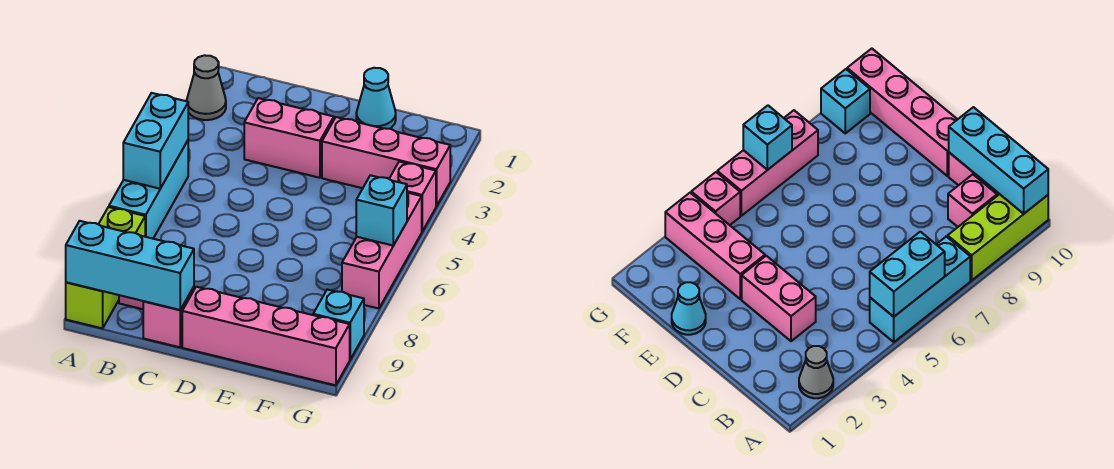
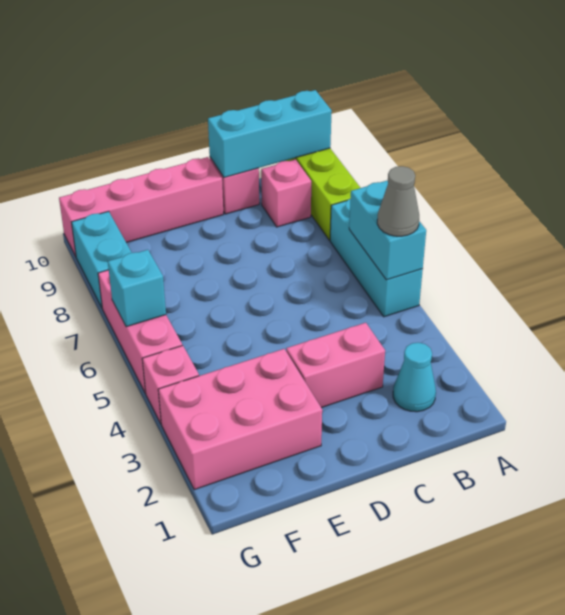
grey cone A2 level 1 -> grey cone A5 level 3
cyan cone E1 level 1 -> cyan cone B2 level 1
pink brick E3:G3 level 1 -> pink brick E2:G3 level 1
cyan brick G9 level 1 -> cyan brick G8:G9 level 1

